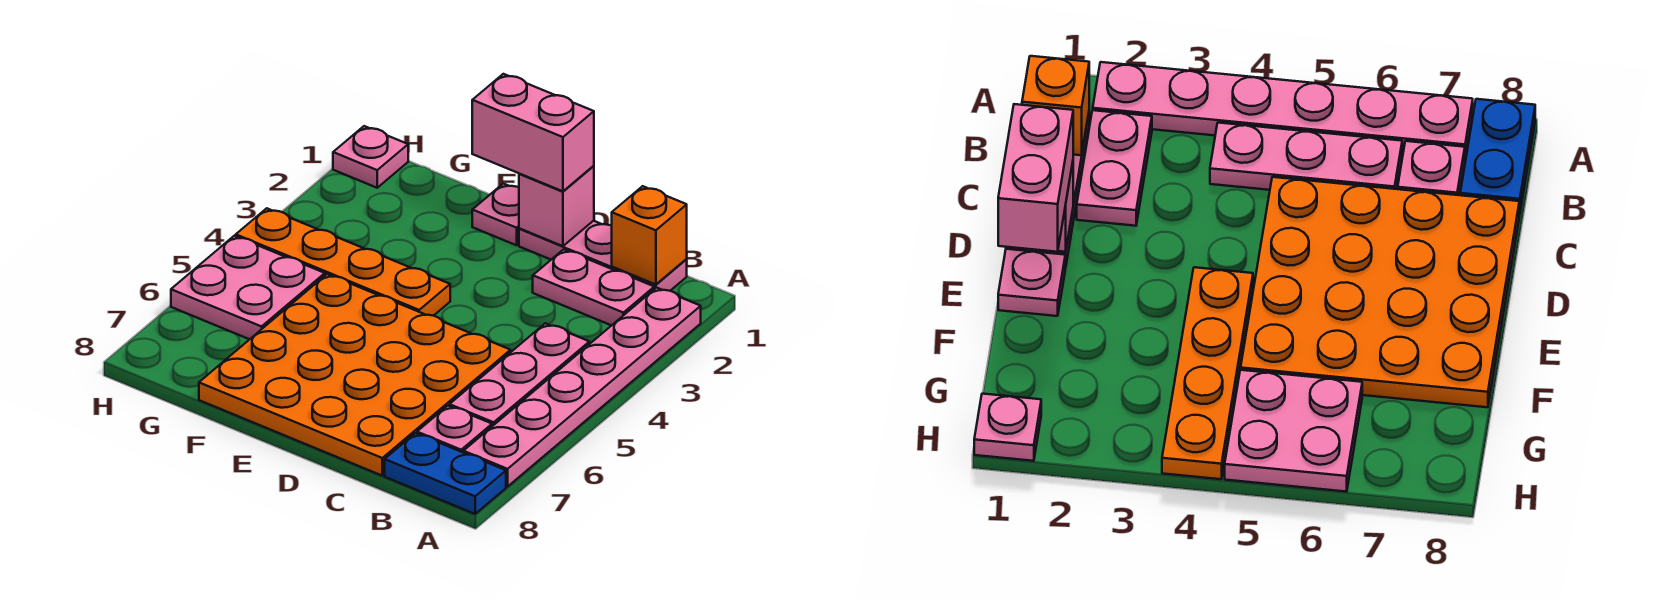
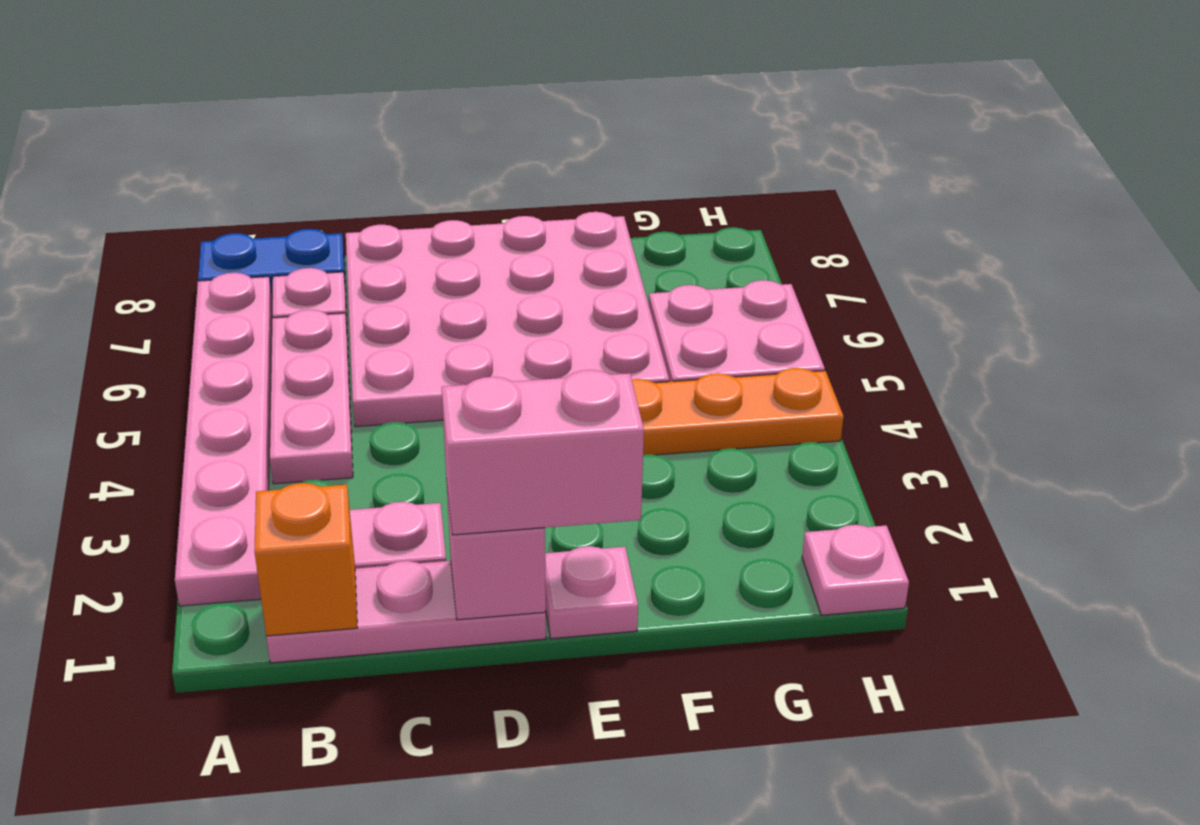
orange plate C5:F8 level 1 -> pink plate C5:F8 level 1

